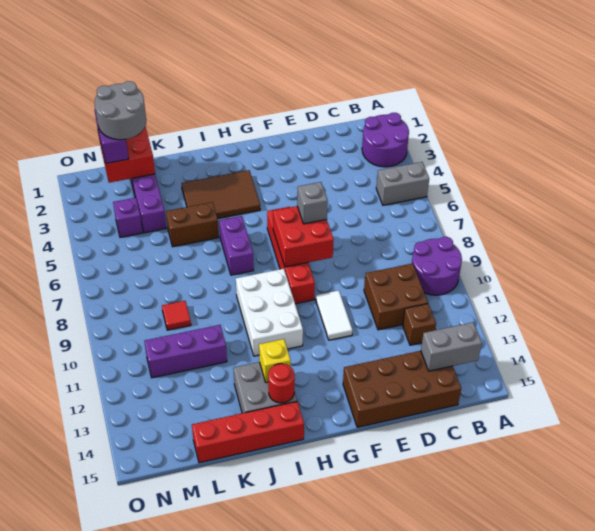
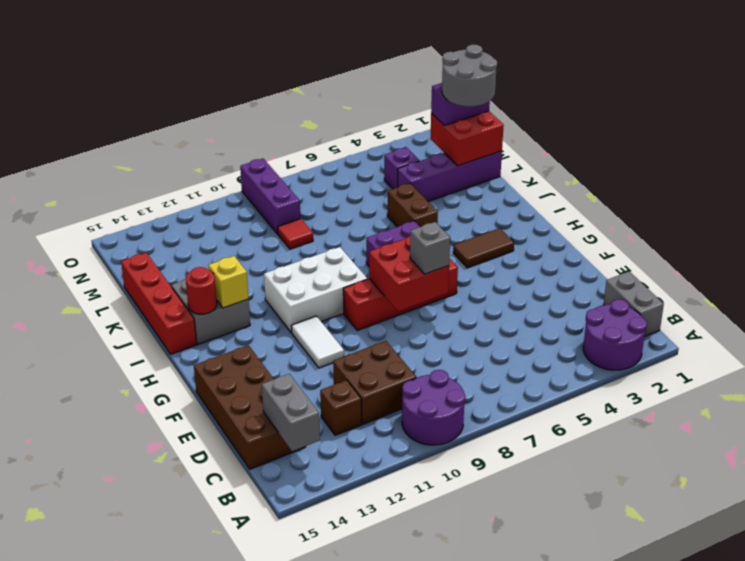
grey brick A5:B5 level 1 -> grey brick B1:C1 level 1
white tile F10:F11 level 1 -> white tile F11:G11 level 1
brown tile H3:J4 level 1 -> brown tile H3:H4 level 1
purple brick K11:M11 level 1 -> purple brick M9:O9 level 1

